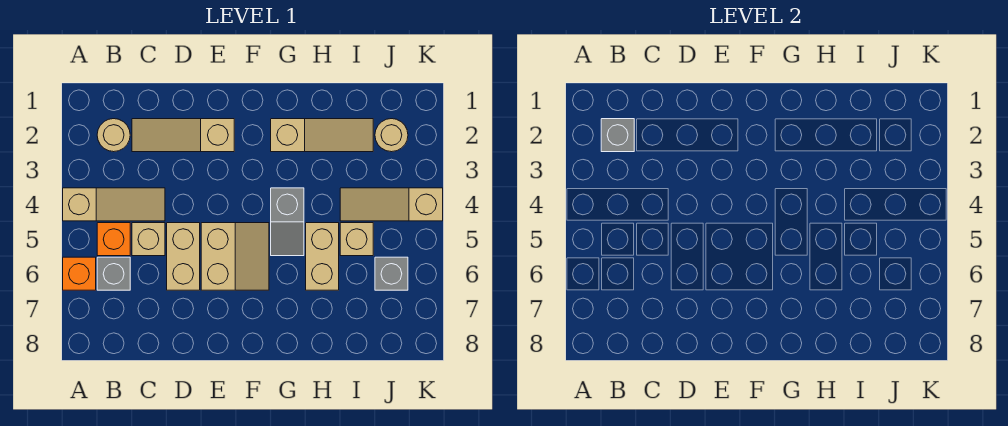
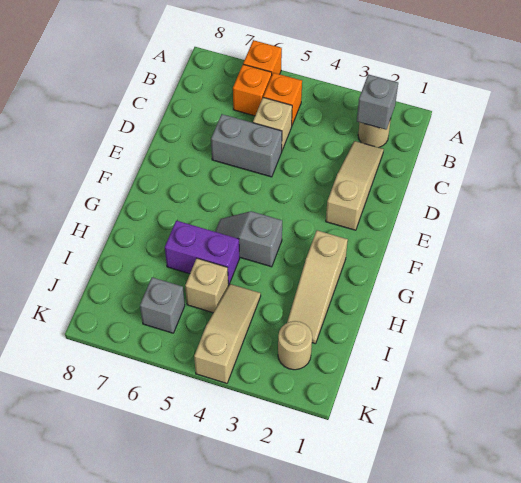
tan slope A4:C4 level 1 top A -> none
grey brick B6 level 1 -> orange brick B6 level 1
tan brick D5:D6 level 1 -> grey brick D5:D6 level 1
tan slope E5:F6 level 1 top E -> none
tan brick H5:H6 level 1 -> purple brick H5:H6 level 1

